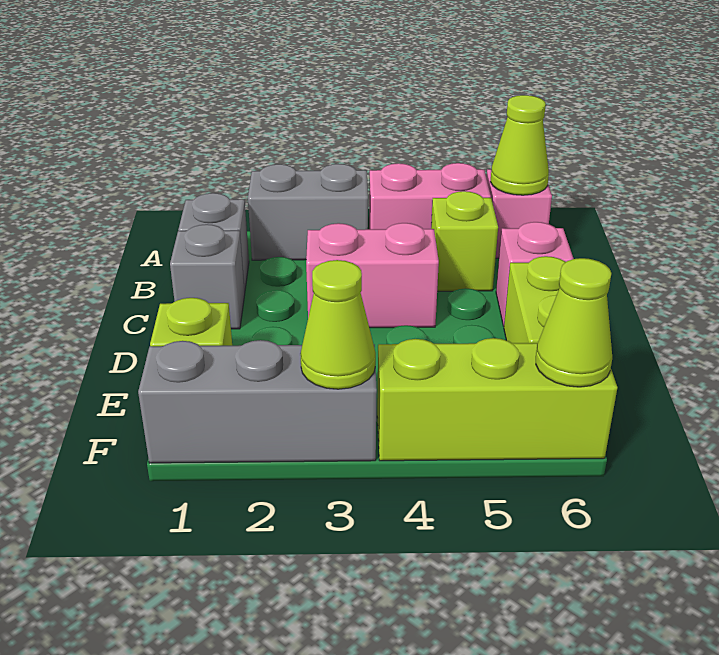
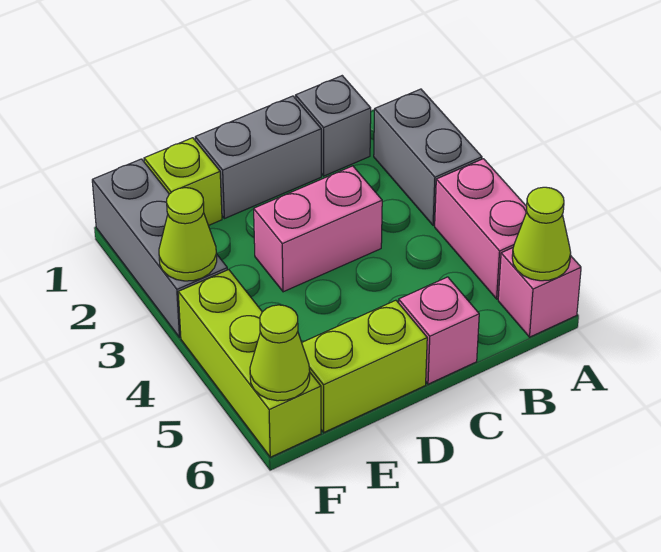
lime brick B5 level 1 -> none
grey brick C1 level 1 -> grey brick C1:D1 level 1
pink brick C3:C4 level 1 -> pink brick C3:D3 level 1

